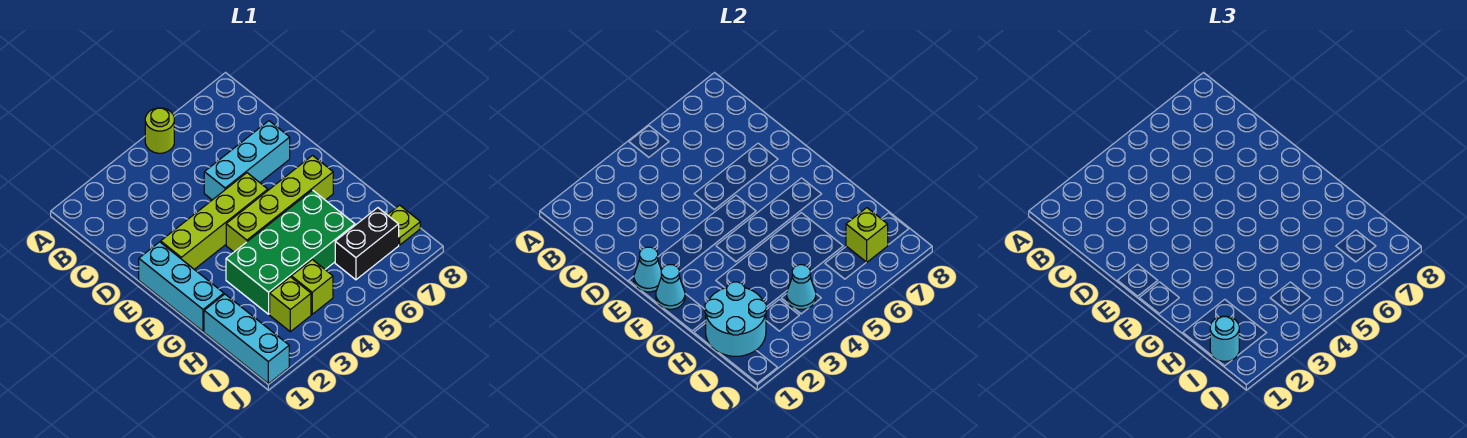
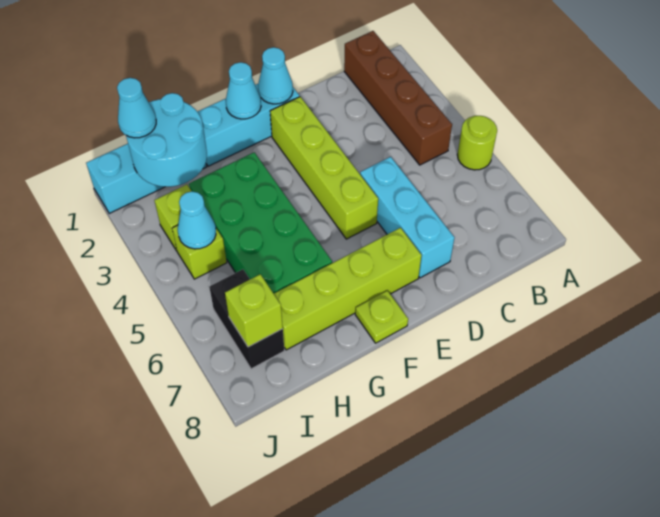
none -> brown brick B1:B4 level 1
lime brick F4:F7 level 1 -> lime brick E7:H7 level 1
cyan round brick I1 level 3 -> cyan cone I1 level 3
lime plate I8 level 1 -> lime plate F8 level 1

